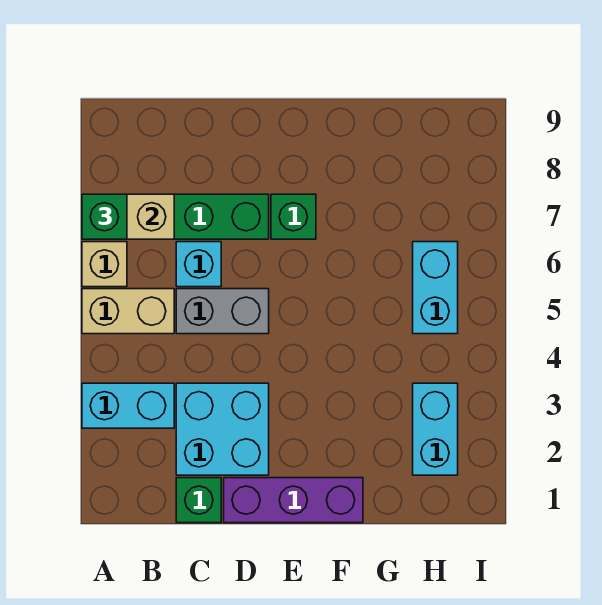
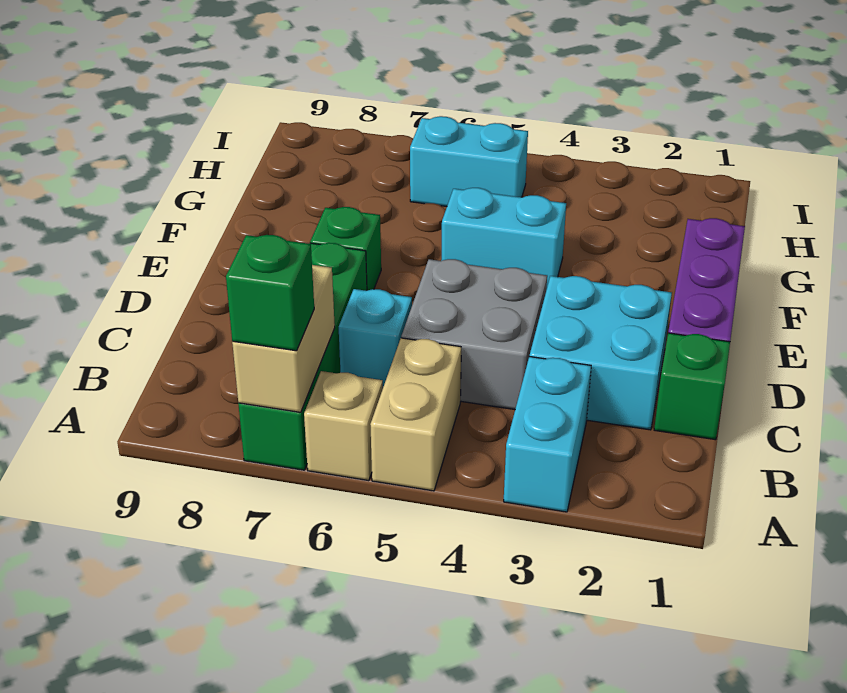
grey brick C5:D5 level 1 -> grey brick C4:D5 level 1
cyan brick H2:H3 level 1 -> cyan brick F4:F5 level 1

